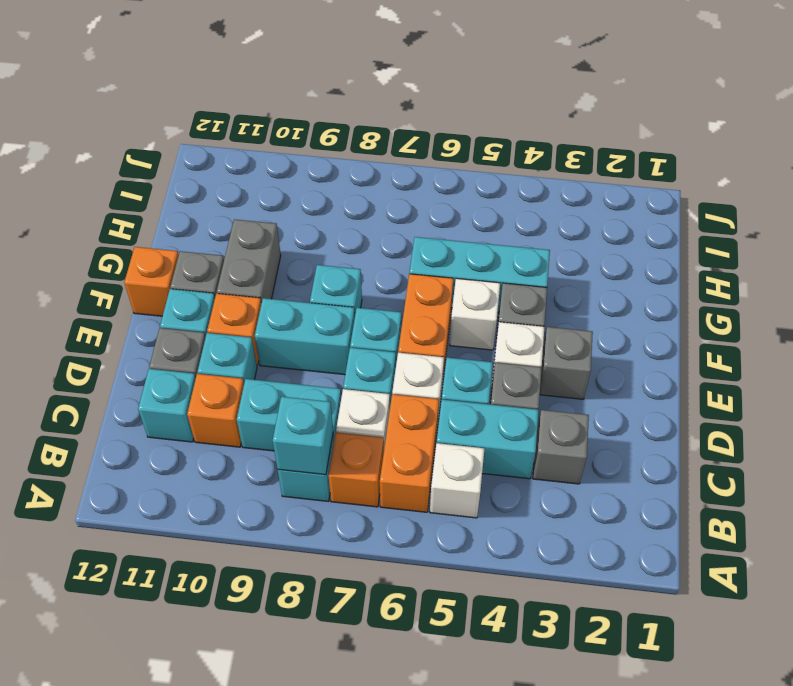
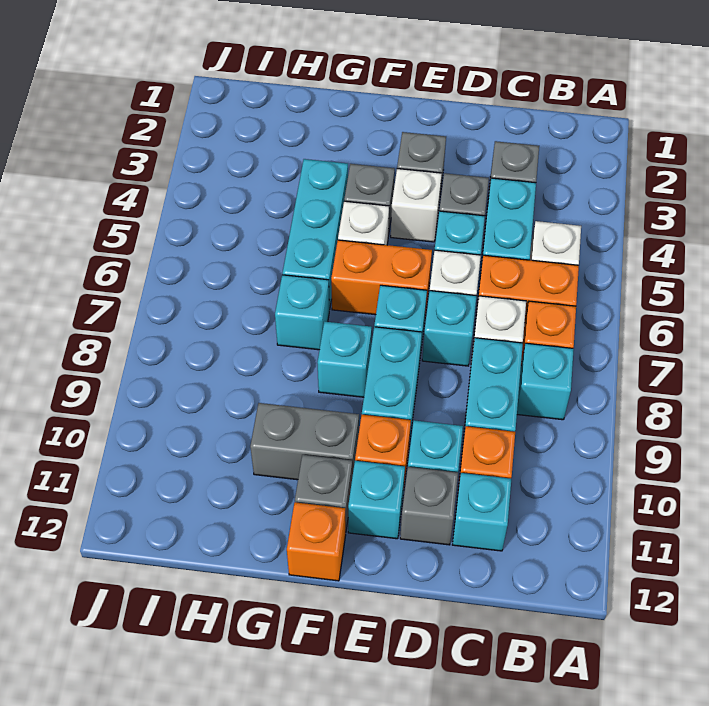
cyan brick B8 level 2 -> cyan brick G7 level 1

